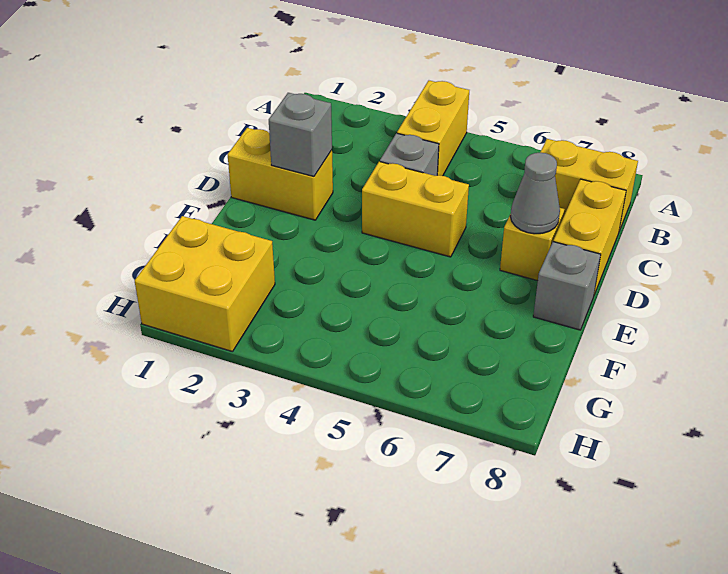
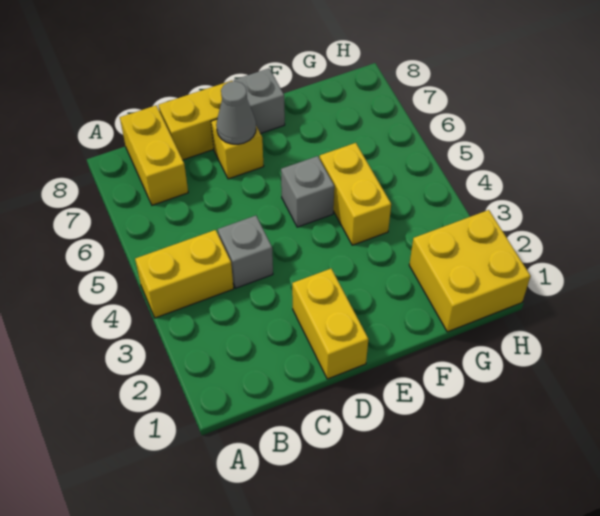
grey brick D2 level 2 -> grey brick E5 level 1
yellow brick D4:D5 level 1 -> yellow brick F4:F5 level 1

